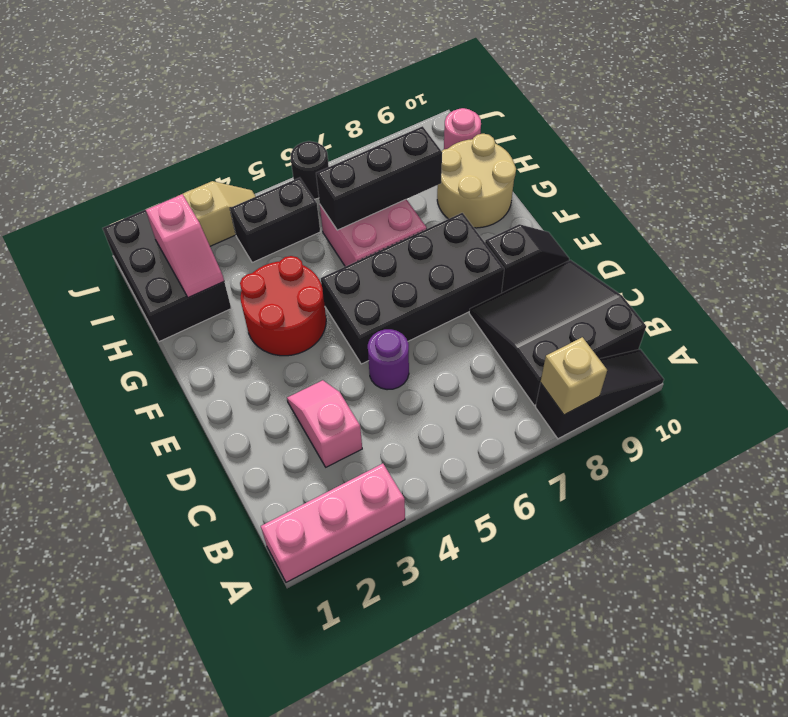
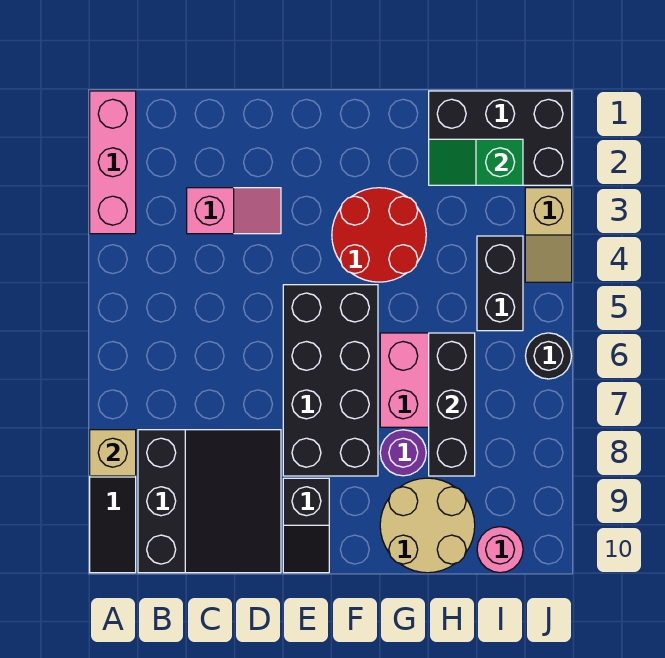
purple round brick D5 level 1 -> purple round brick G8 level 1
pink slope H2:I2 level 2 top I -> green slope H2:I2 level 2 top I

